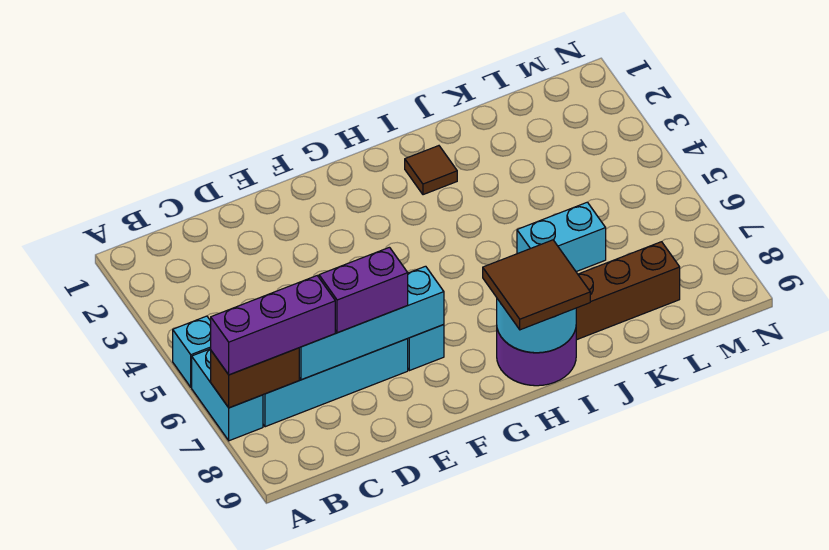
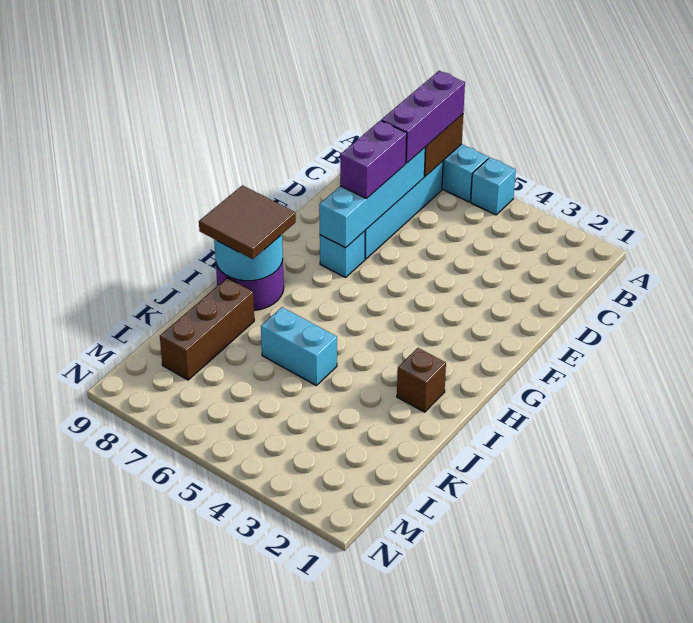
brown tile I2 level 1 -> brown brick I2 level 1
cyan brick J6:K6 level 1 -> cyan brick J5:J6 level 1

